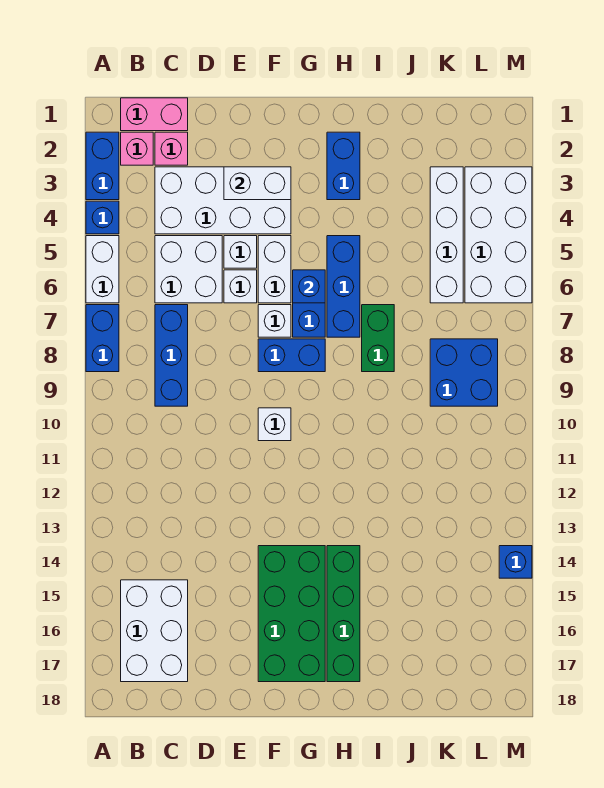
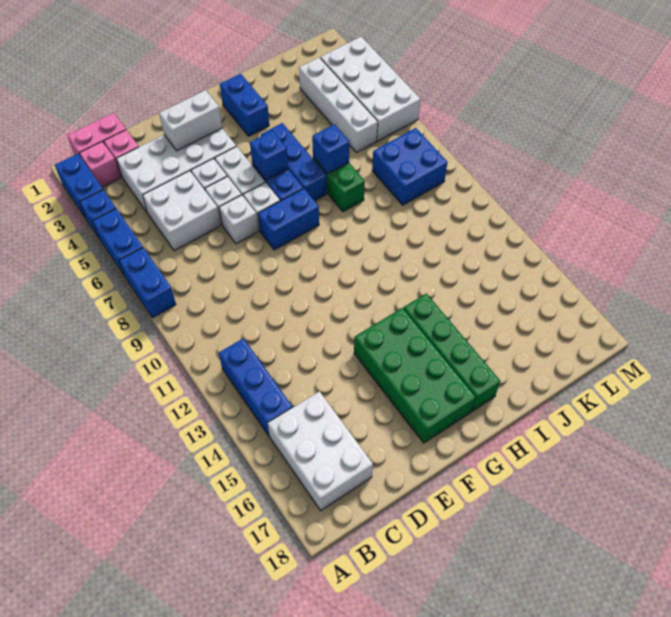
white brick A5:A6 level 1 -> blue brick A5:A6 level 1
blue brick C7:C9 level 1 -> blue brick B12:B14 level 1
white brick F10 level 1 -> white brick E7 level 1
blue brick M14 level 1 -> blue brick I7 level 2

